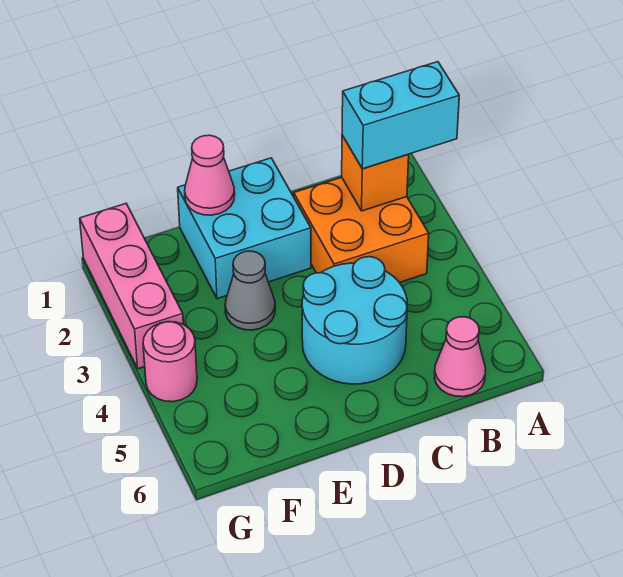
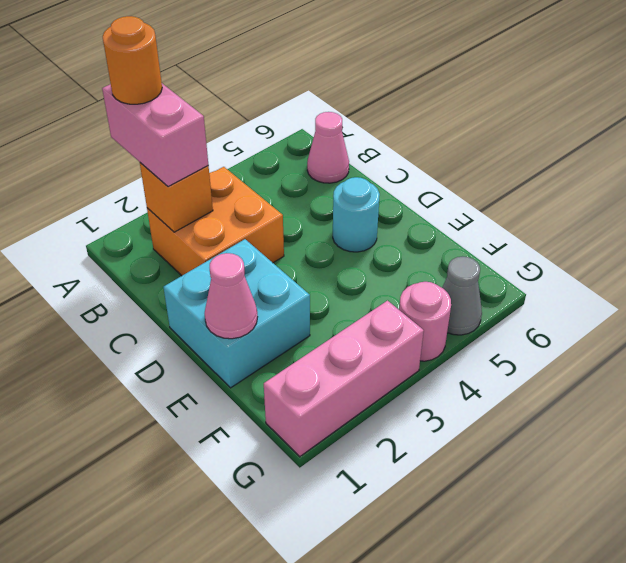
cyan brick A2:B2 level 3 -> pink brick A2:B2 level 3
none -> orange round brick A2 level 4
cyan round brick C4:D5 level 1 -> cyan round brick D5 level 1
grey cone E3 level 1 -> grey cone G5 level 1

